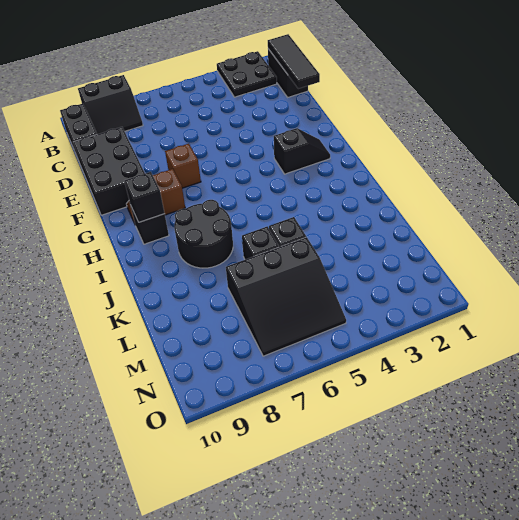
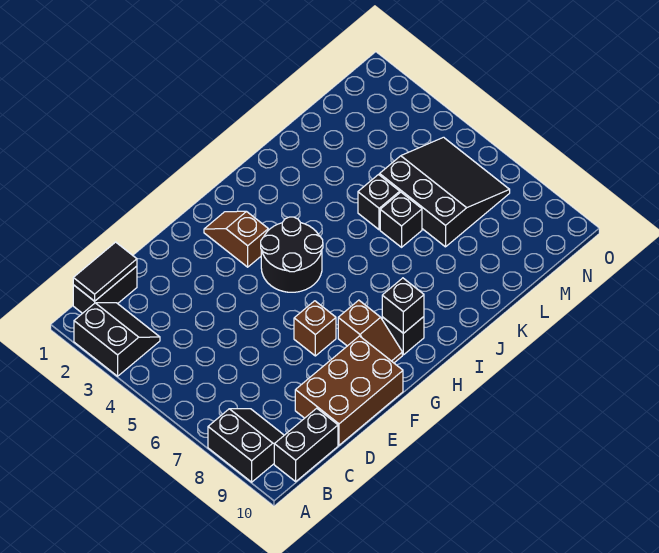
black plate A2:B3 level 1 -> black slope A2:B3 level 1 top A
black tile B1:D1 level 2 -> black tile B1:C1 level 2
black brick D9:F10 level 1 -> brown brick D9:F10 level 1
black slope G2:G3 level 1 top 3 -> brown slope G2:G3 level 1 top 3
black round brick I7:J8 level 1 -> black round brick G4:H5 level 1

